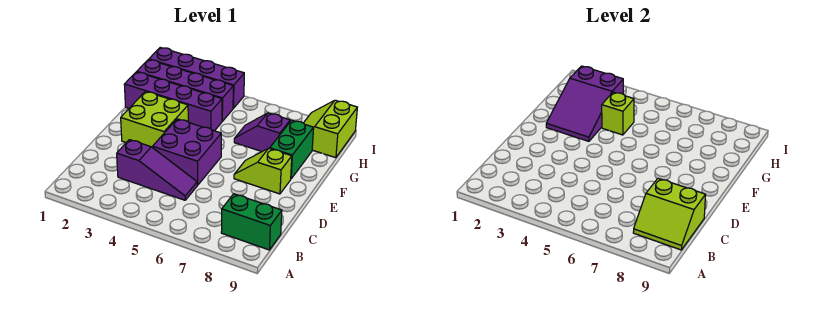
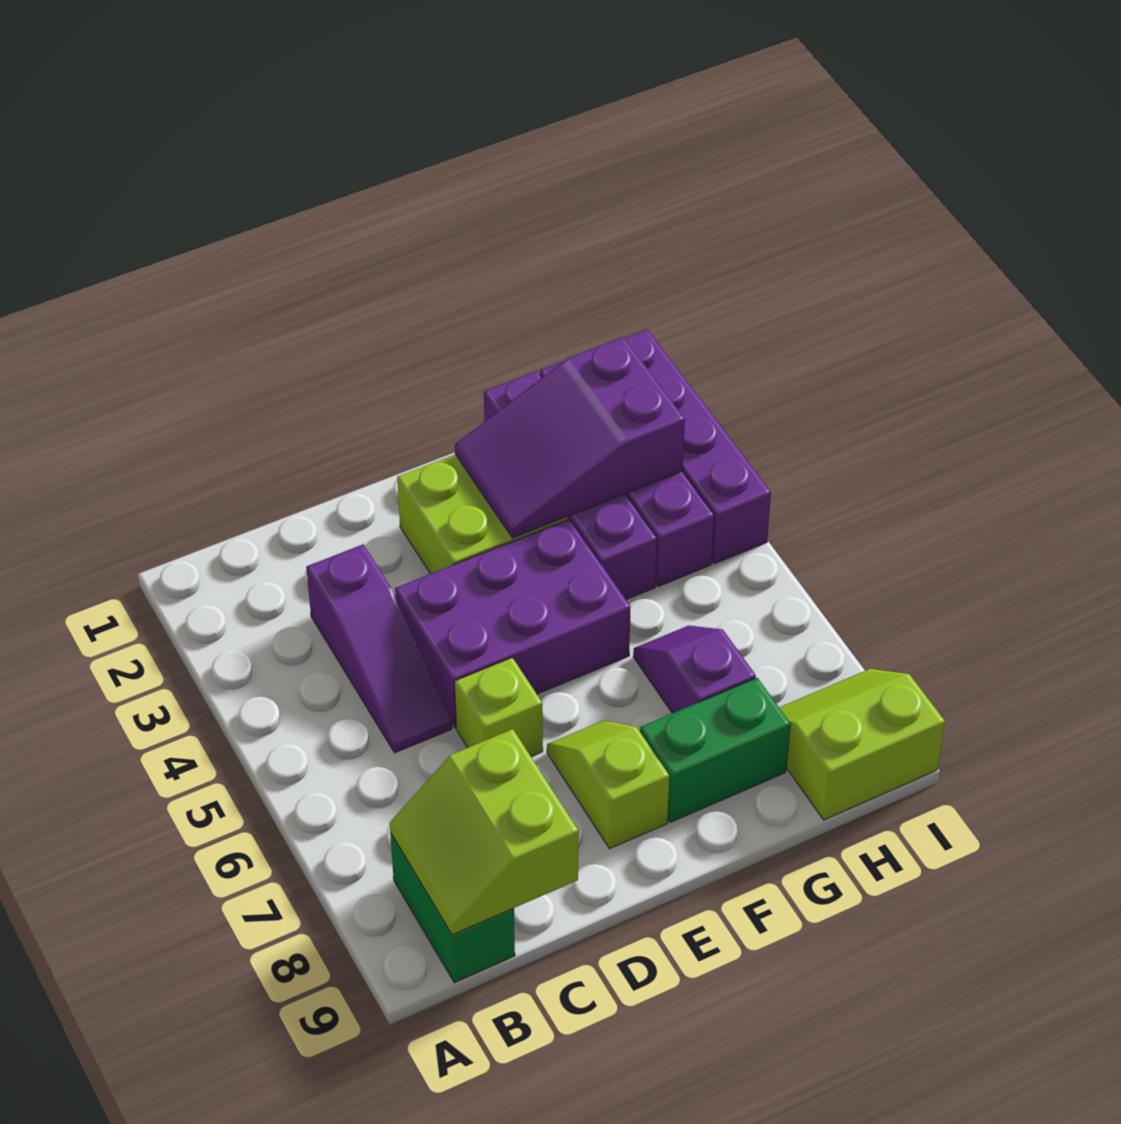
purple brick D4:E5 level 1 -> purple brick D4:F5 level 1
lime brick G4 level 2 -> lime brick D6 level 1

